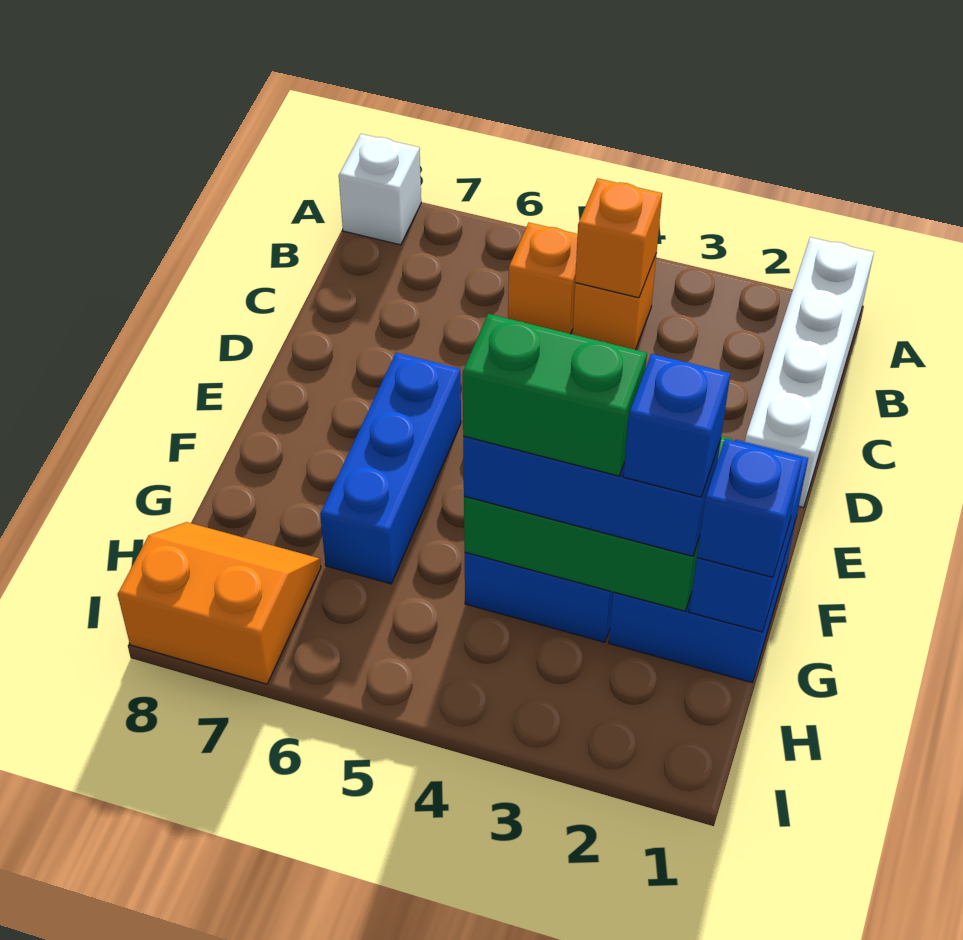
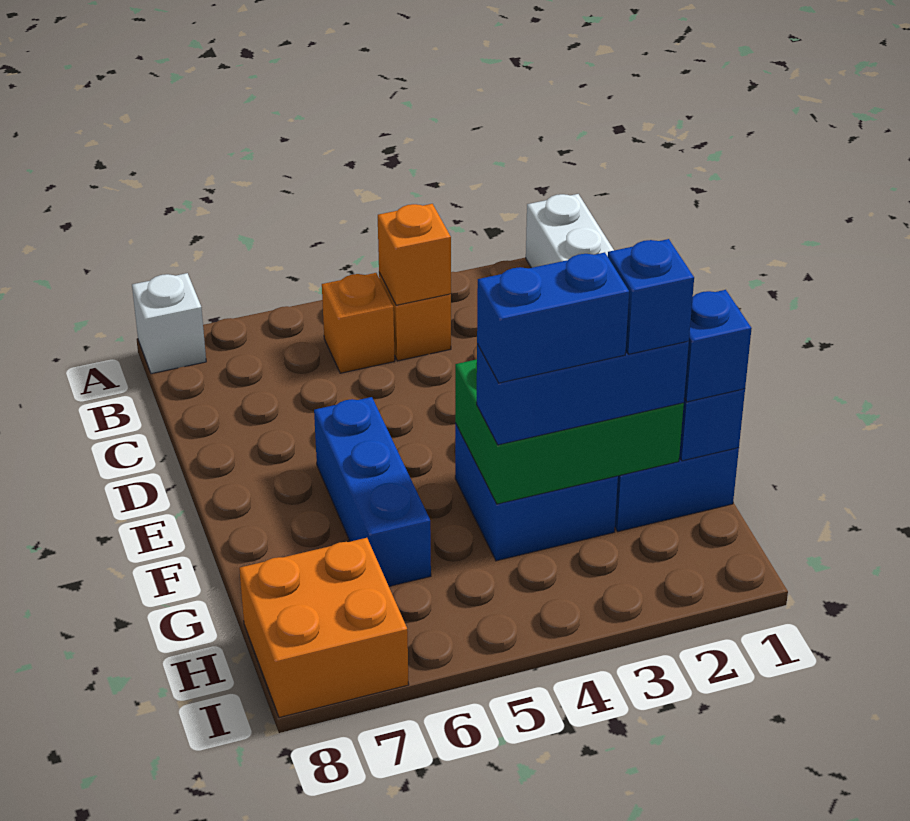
green brick G3:G4 level 4 -> blue brick G3:G4 level 4
orange slope H7:I8 level 1 top I -> orange brick H7:I8 level 1

